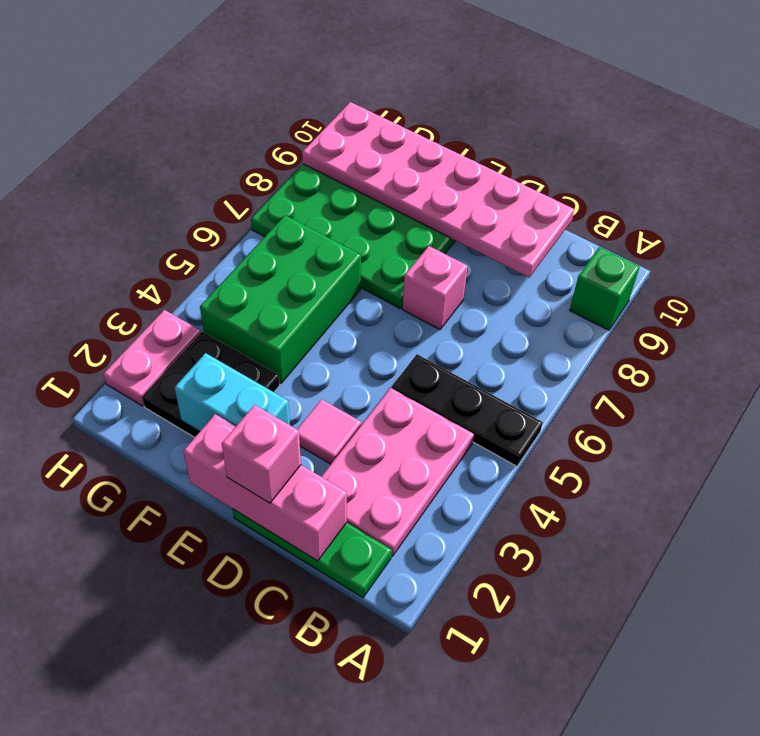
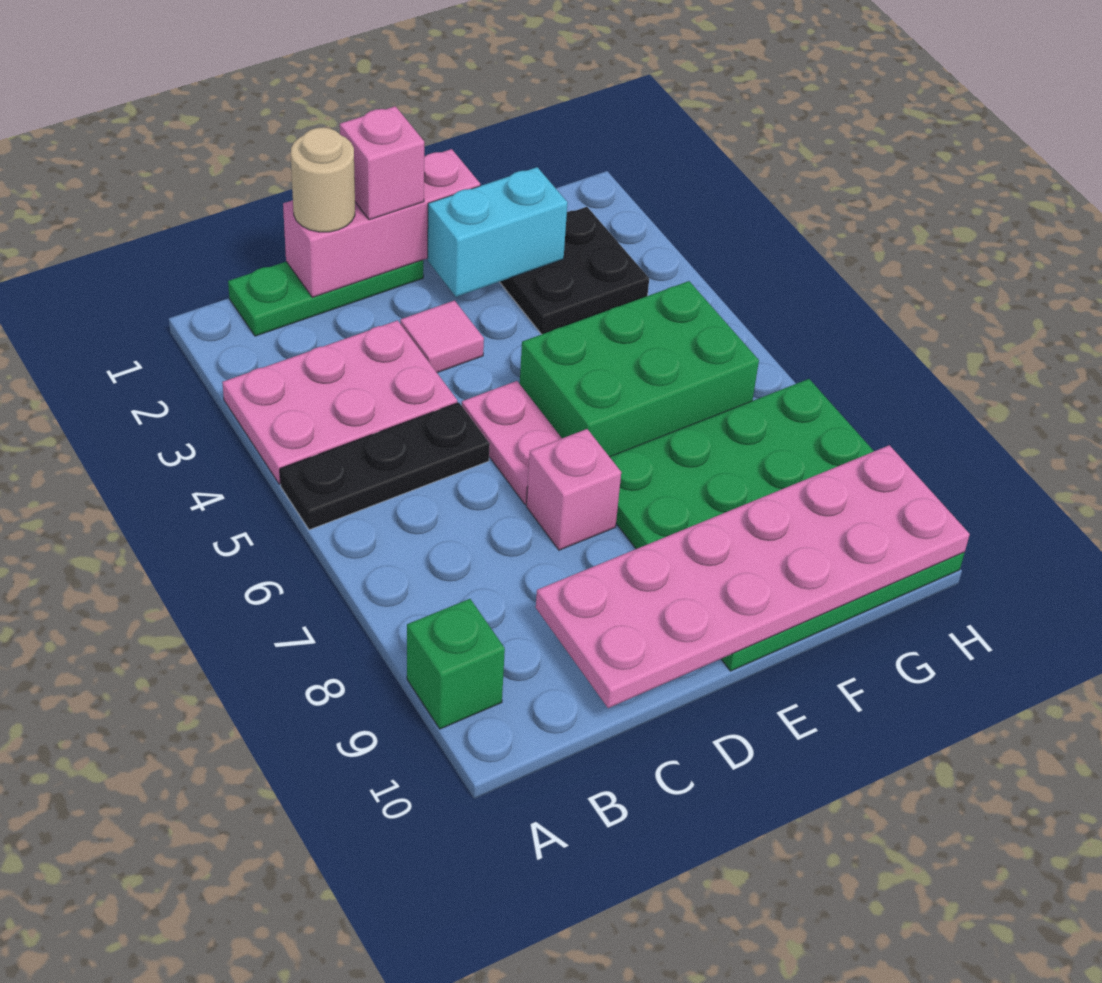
pink plate B2:C4 level 1 -> pink plate A3:C4 level 1
none -> tan round brick C1 level 3
green brick F4:G6 level 1 -> green brick E5:G6 level 1
pink plate H2:H3 level 1 -> pink plate D5:D6 level 1

